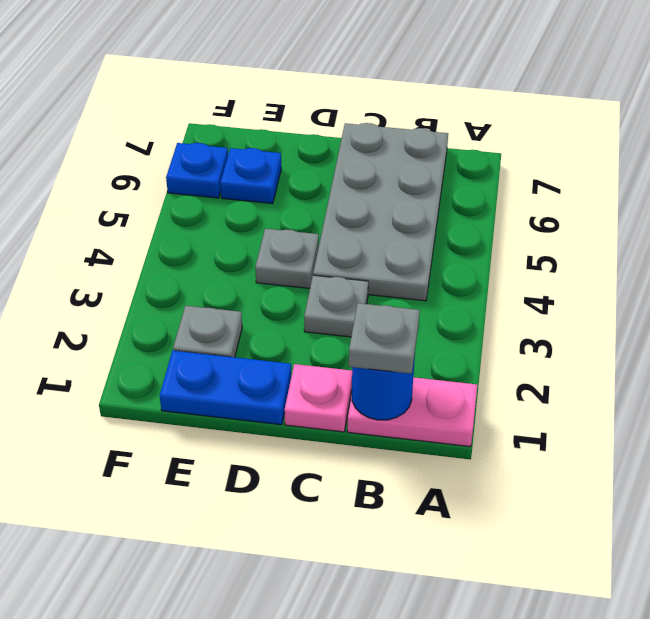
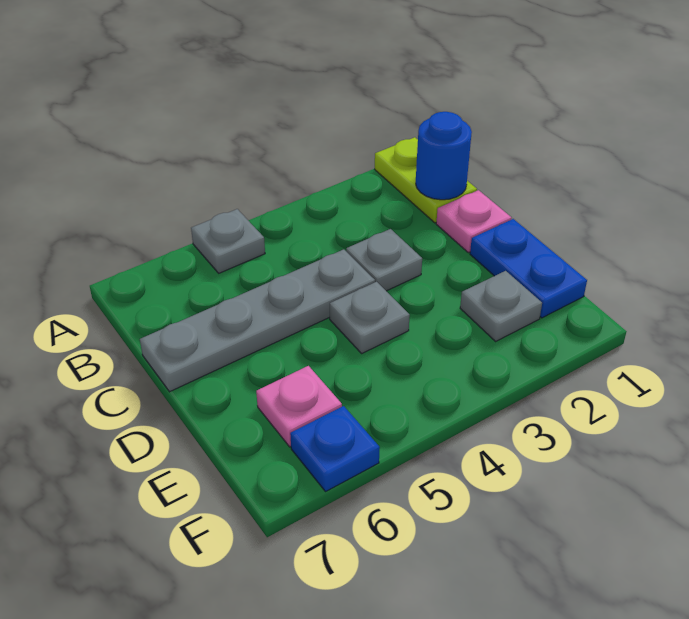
pink plate A1:B1 level 1 -> lime plate A1:B1 level 1
grey plate B1 level 3 -> grey plate A5 level 1
grey plate B4:C7 level 1 -> grey plate C4:C7 level 1
blue plate E6 level 1 -> pink plate E6 level 1

